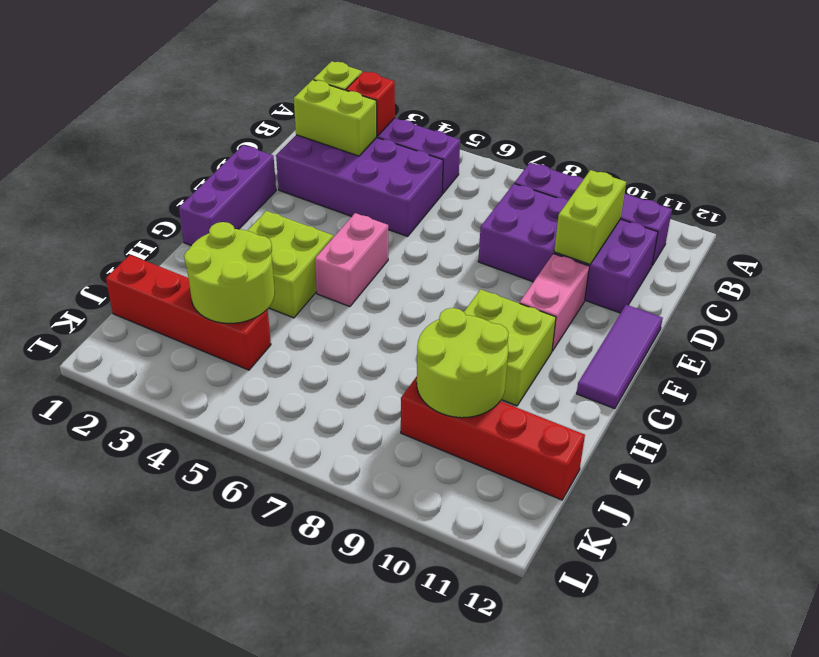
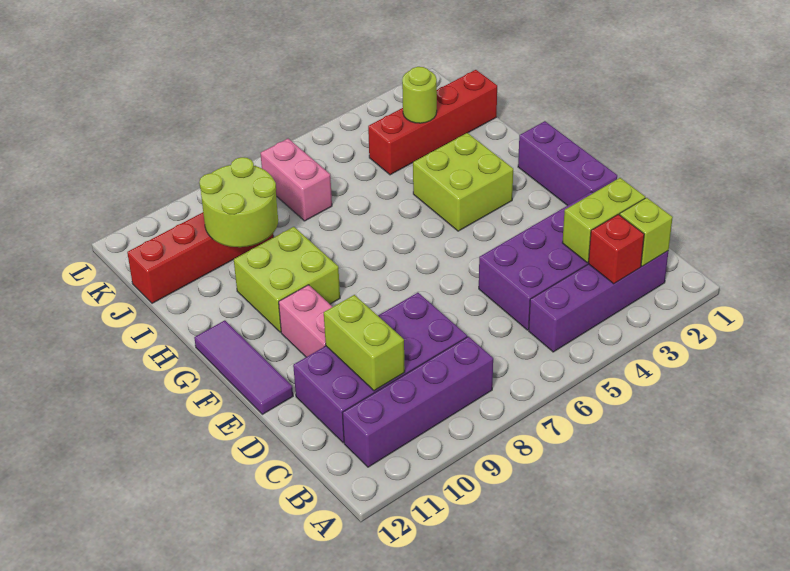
pink brick F5:G5 level 1 -> pink brick J7:K7 level 1
lime round brick I3:J4 level 2 -> lime round brick J3 level 2

